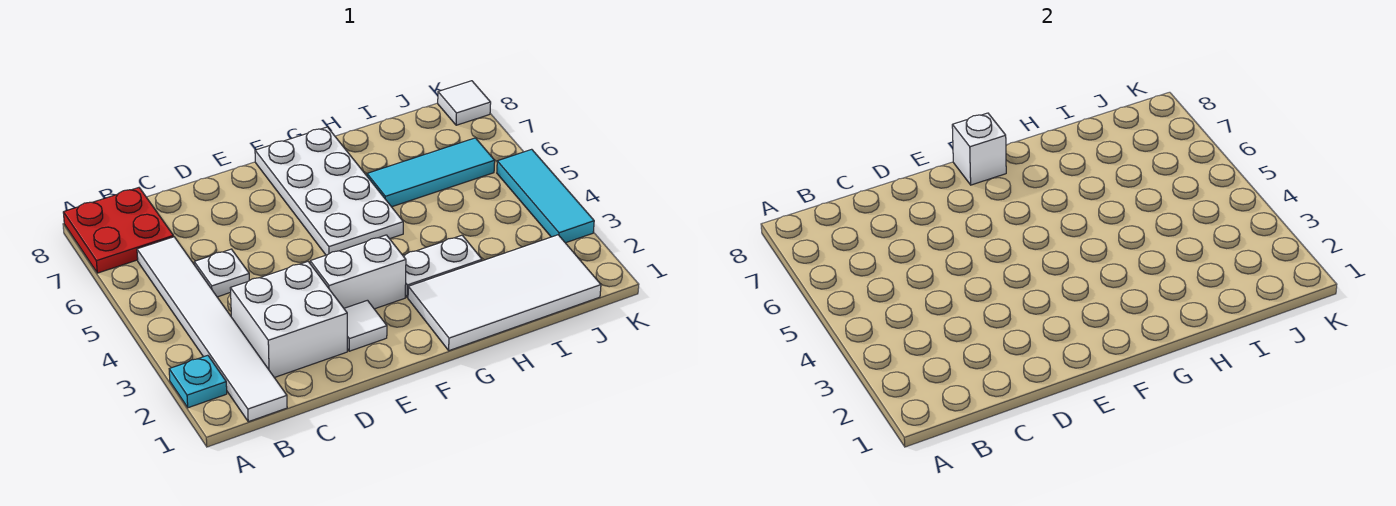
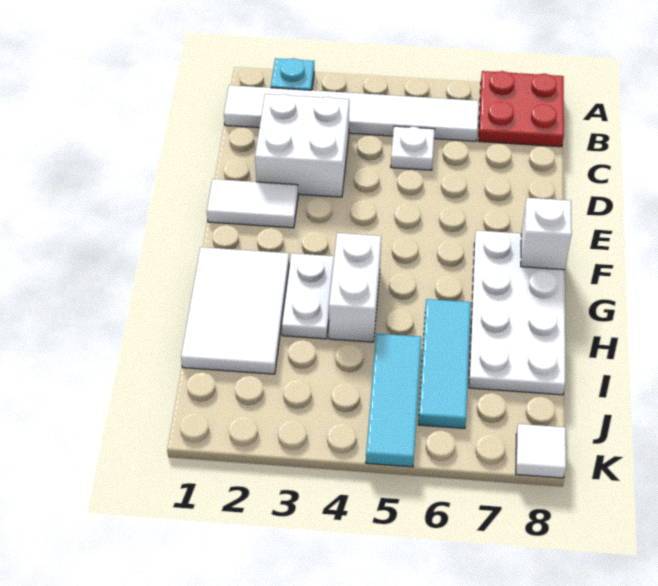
white tile E2 level 1 -> white tile E1:E2 level 1
white brick E3:F3 level 1 -> white brick G4:H4 level 1
white plate F5:G8 level 1 -> white plate F7:I8 level 1
white tile G1:J2 level 1 -> white tile G1:I2 level 1
cyan tile K3:K5 level 1 -> cyan tile I5:K5 level 1

